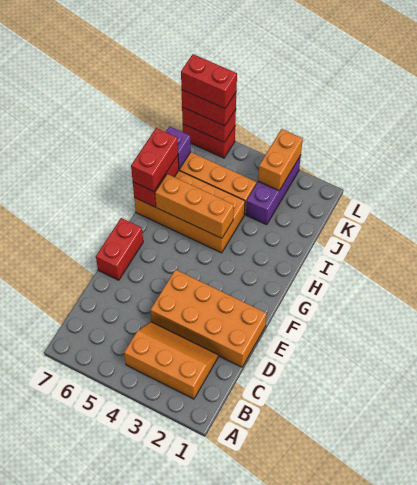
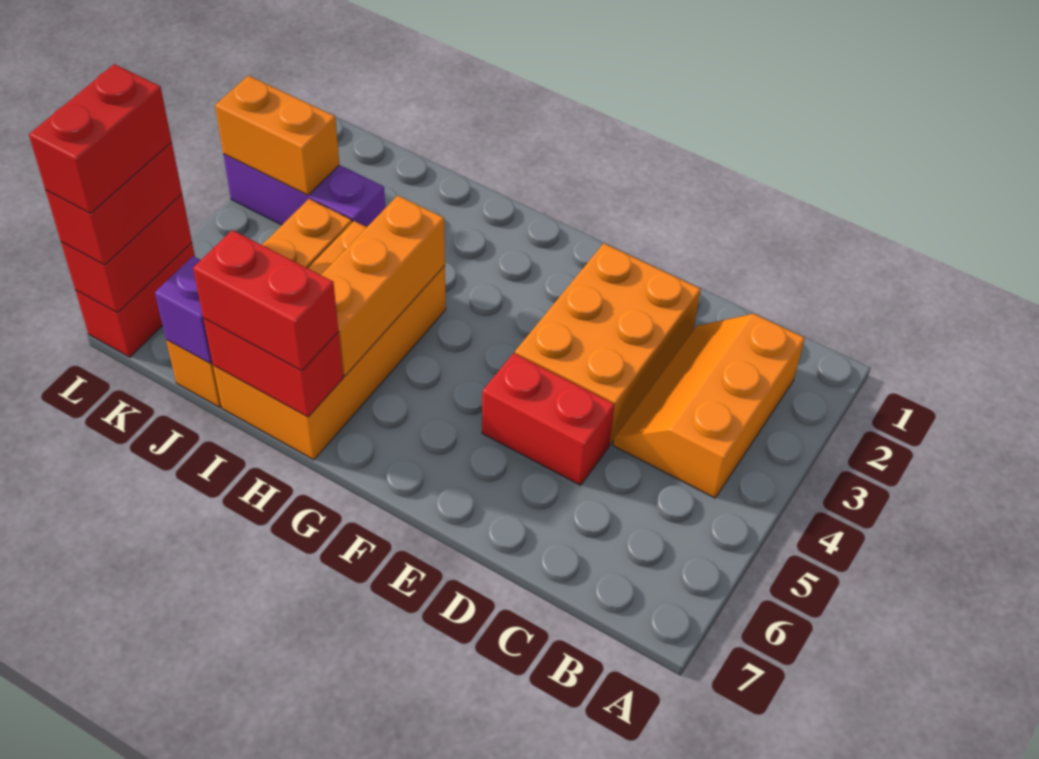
orange brick D1:E4 level 1 -> orange brick D2:E4 level 1
red brick E7:F7 level 1 -> red brick D5:E5 level 1

